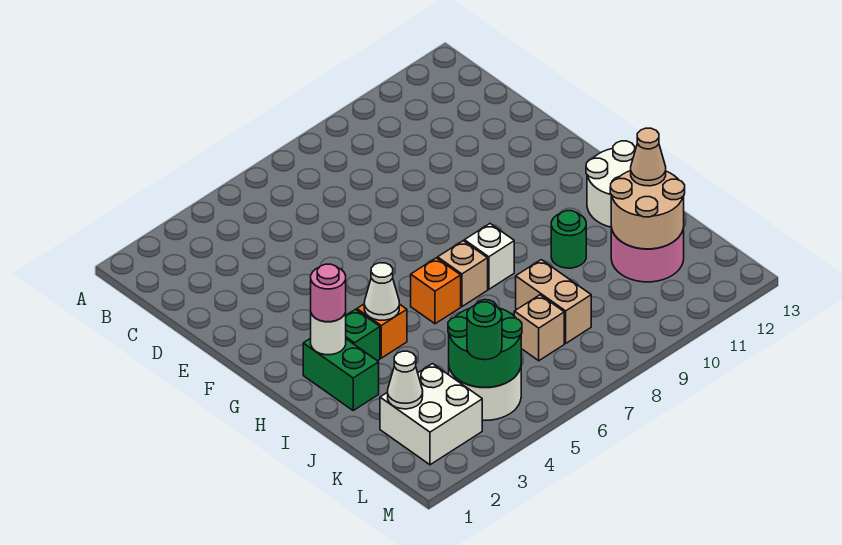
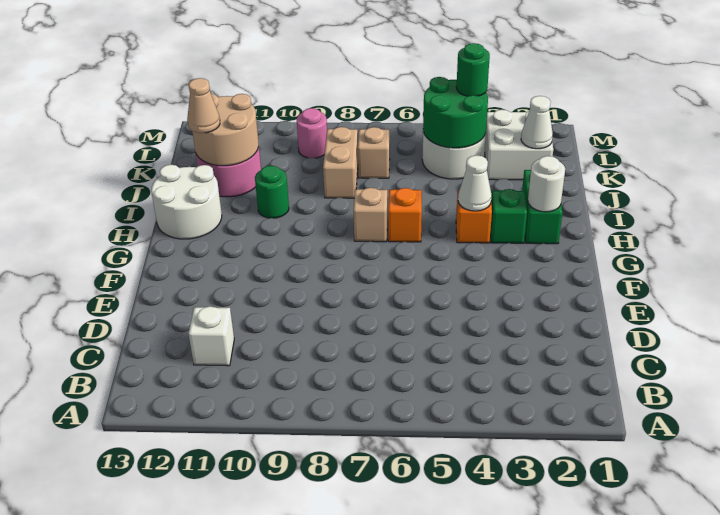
pink round brick H2 level 3 -> pink round brick L9 level 1
white brick H8 level 1 -> white brick C11 level 1

